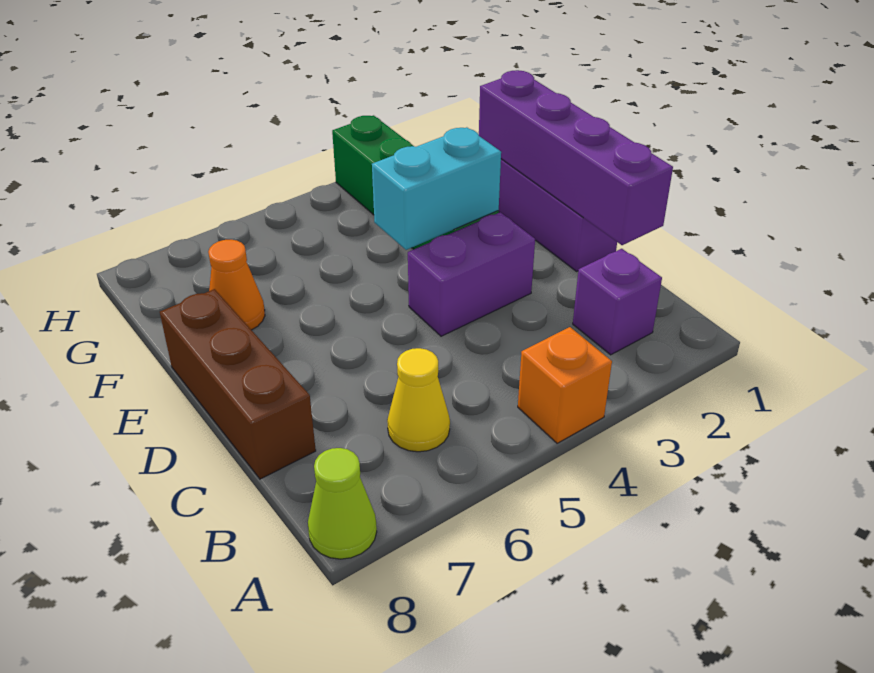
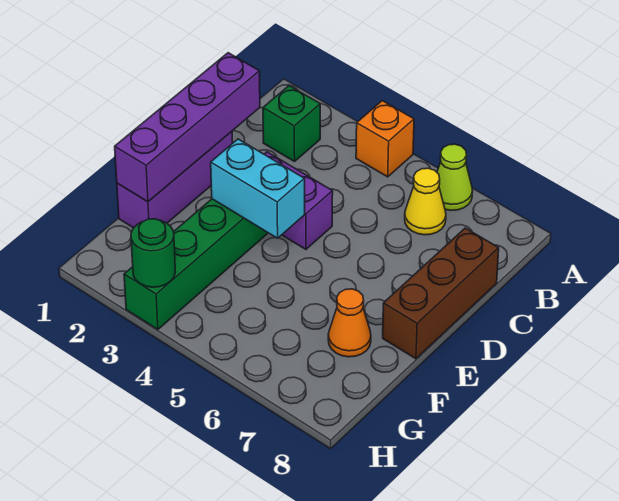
lime cone A8 level 1 -> lime cone A6 level 1
purple brick B2 level 1 -> green brick B2 level 1
none -> green round brick H3 level 2

